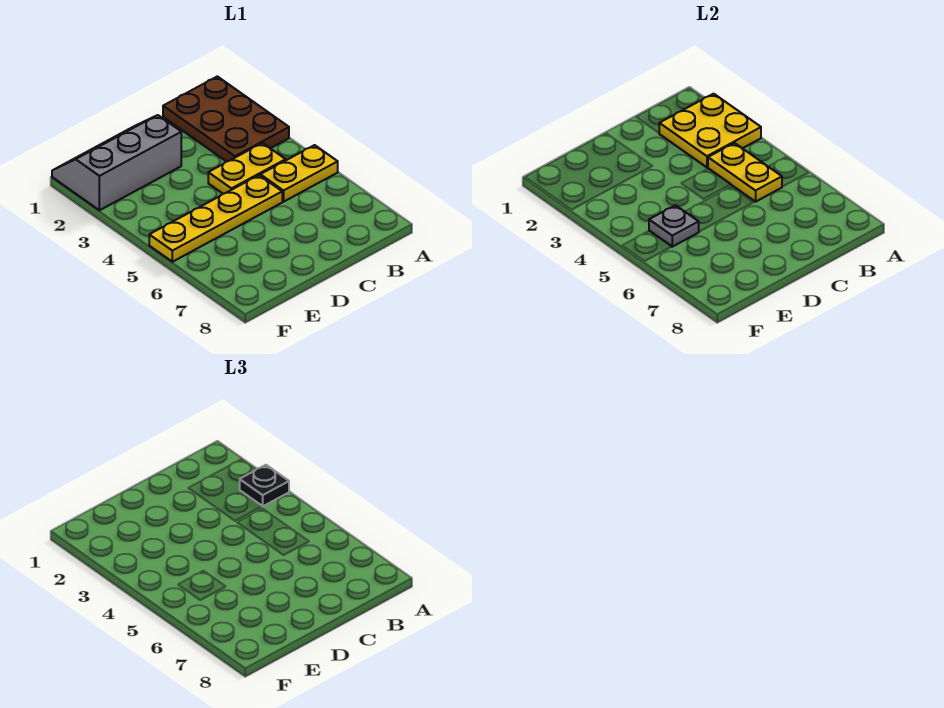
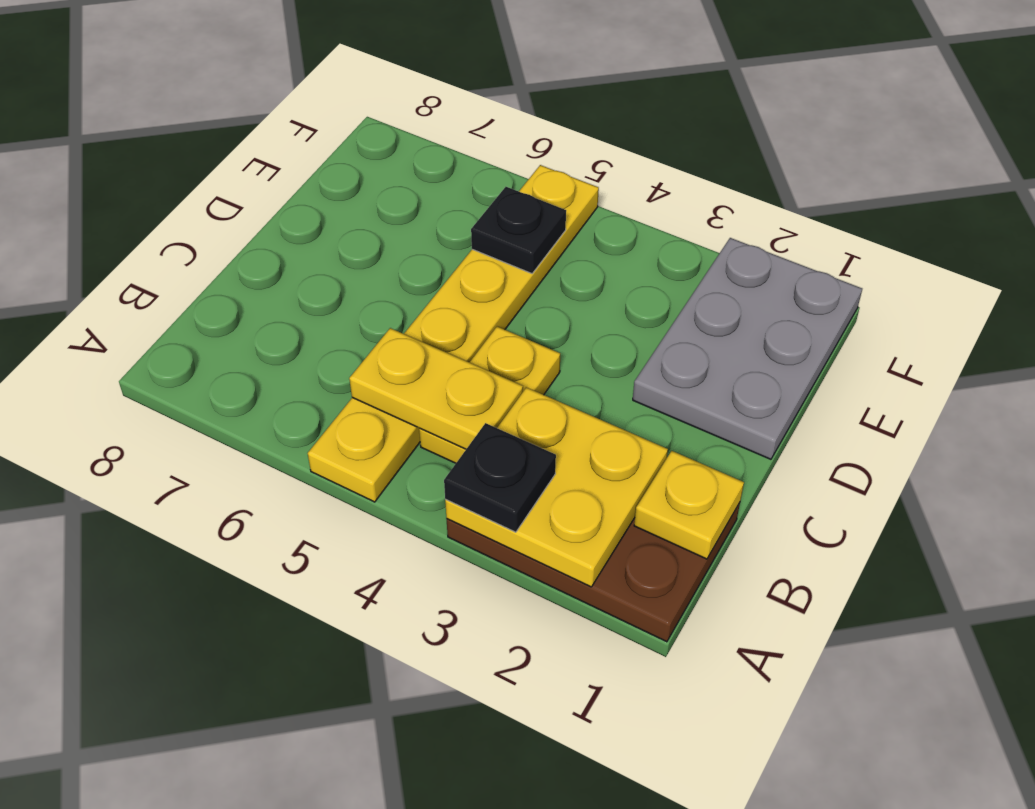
none -> yellow plate B1 level 2
grey slope D1:F2 level 1 top 2 -> grey plate D1:F2 level 1
grey plate E5 level 2 -> black plate E5 level 2

